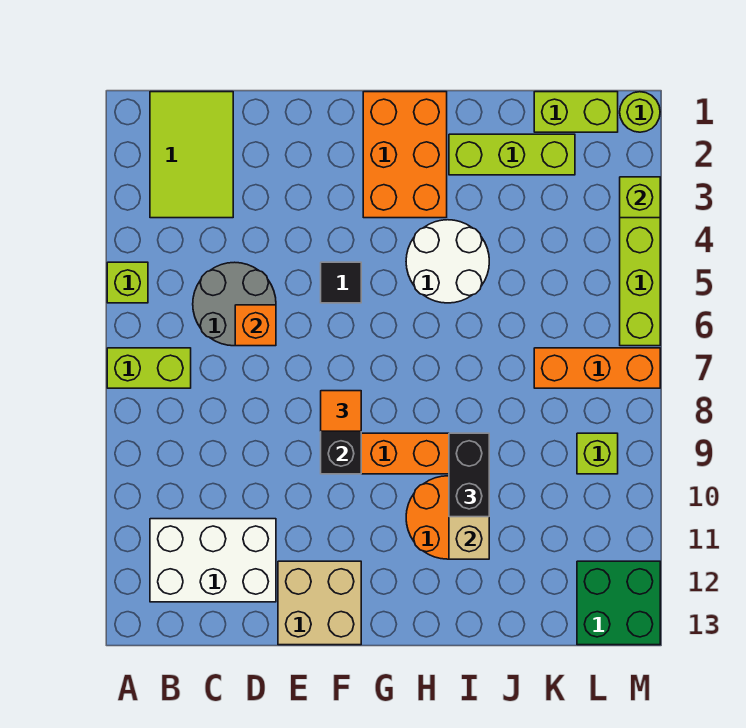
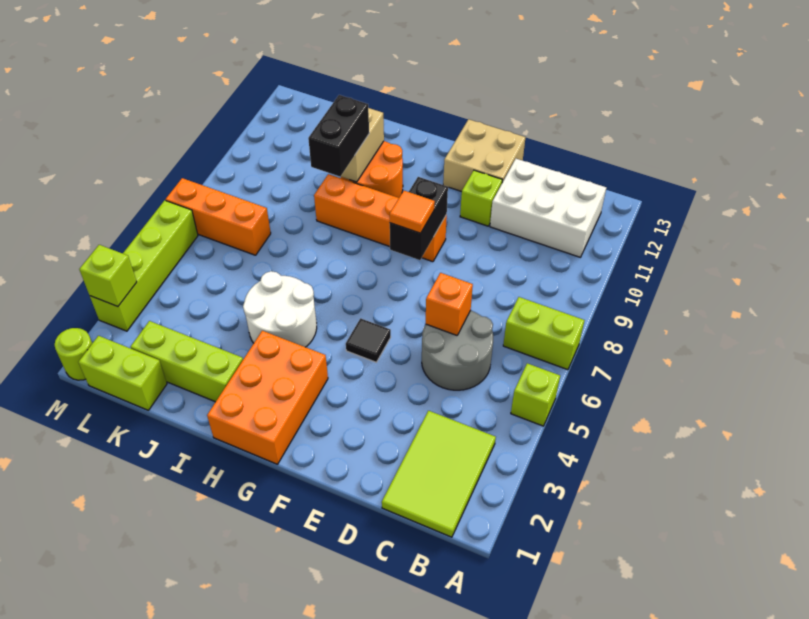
lime brick L9 level 1 -> lime brick E11 level 1
green brick L12:M13 level 1 -> none

